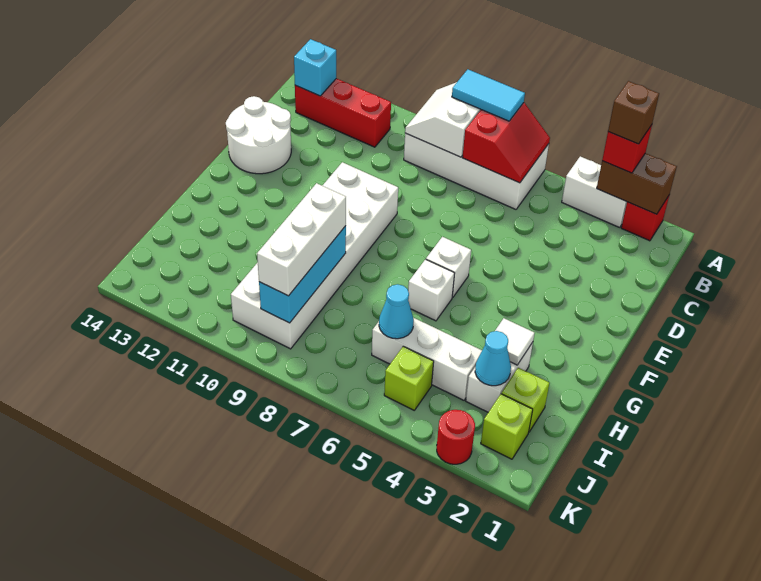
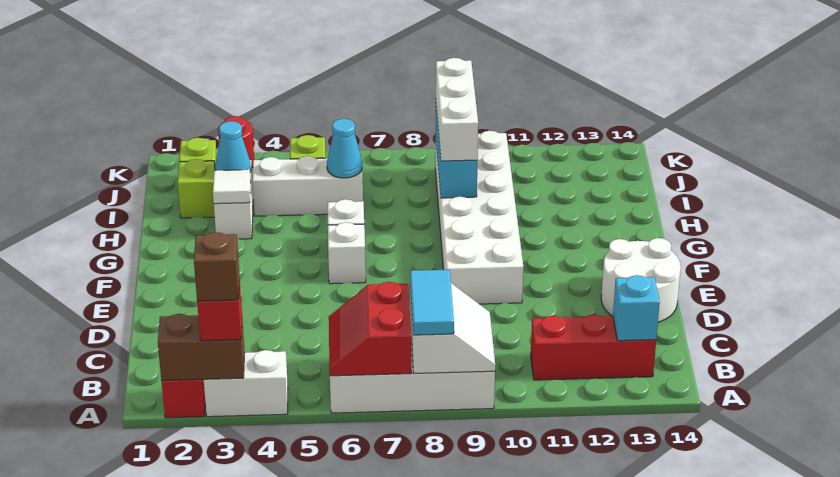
cyan tile A7:A8 level 3 -> cyan tile A8:B8 level 3

